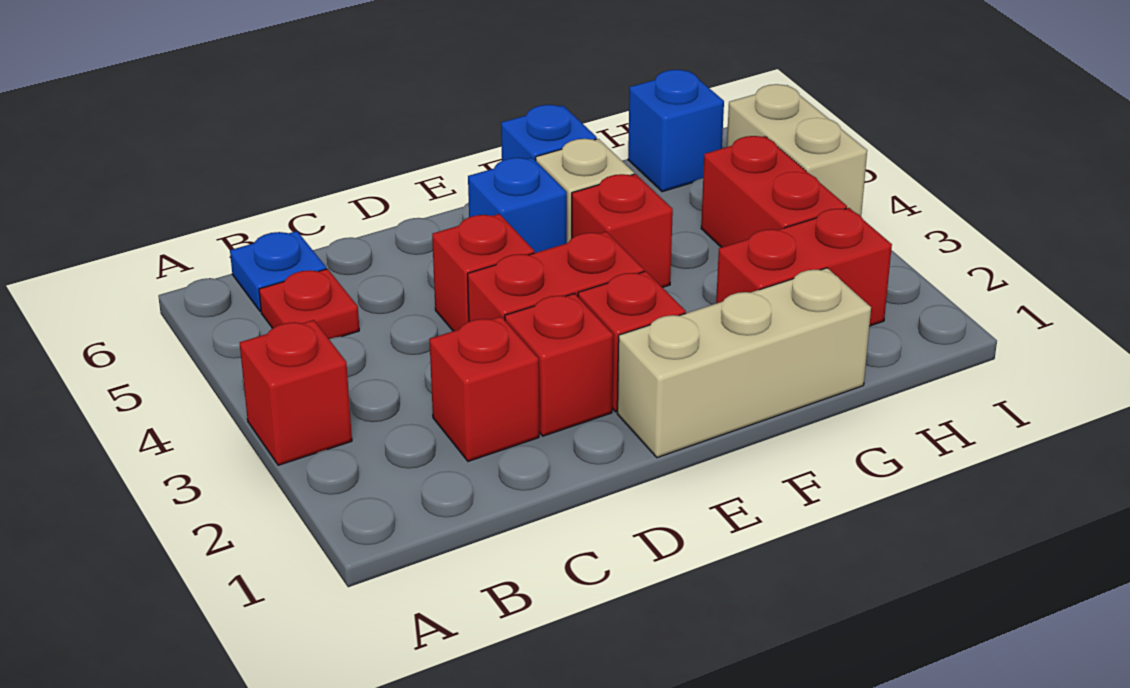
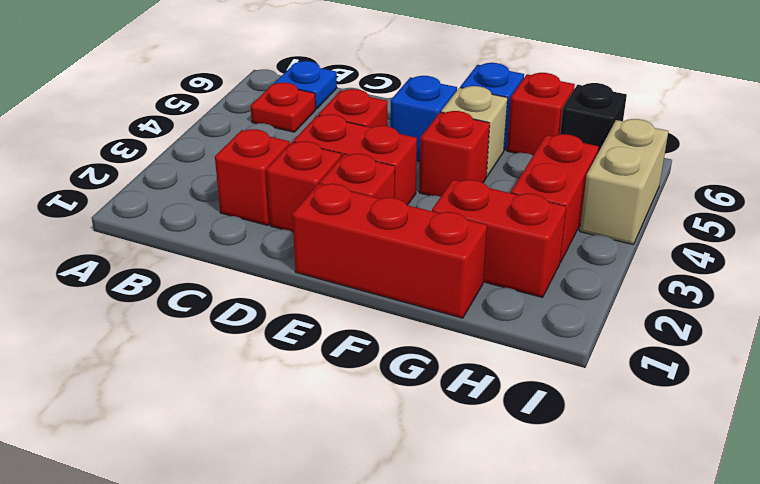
red brick A3 level 1 -> red brick G6 level 1
tan brick E1:G1 level 1 -> red brick E1:G1 level 1
blue brick H6 level 1 -> black brick H6 level 1

